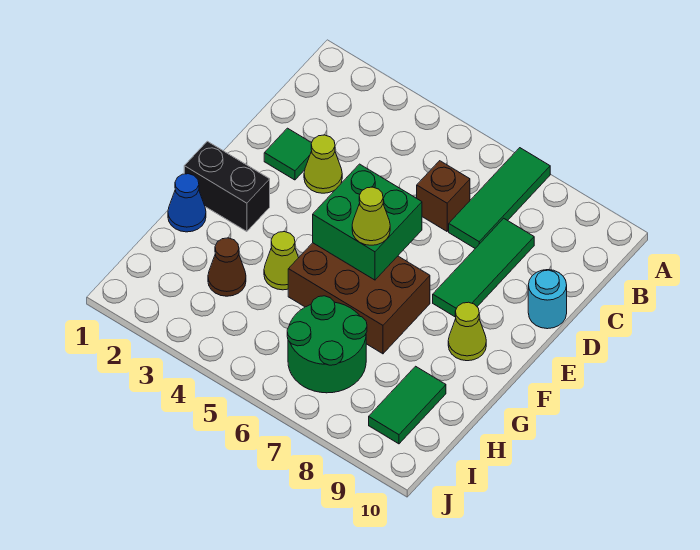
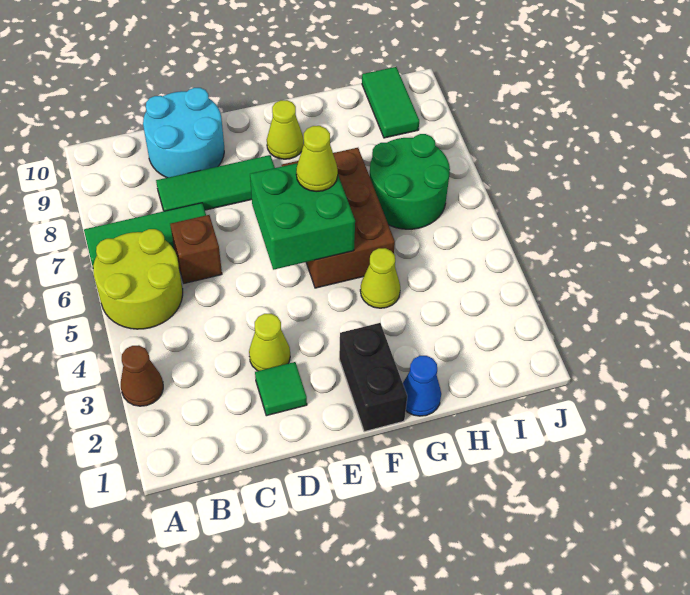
none -> lime round brick A5:B6 level 1
cyan round brick D10 level 1 -> cyan round brick C9:D10 level 1
brown cone H3 level 1 -> brown cone A3 level 1
green tile H9:I9 level 1 -> green tile I9:I10 level 1

